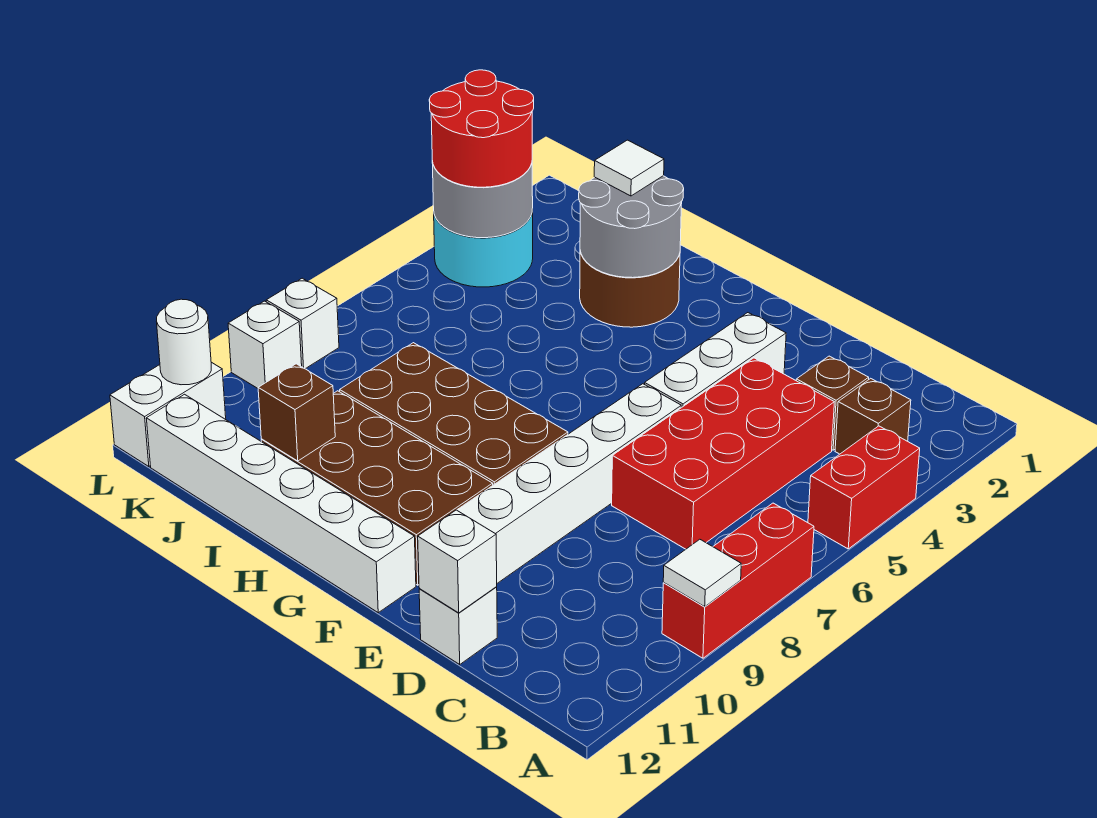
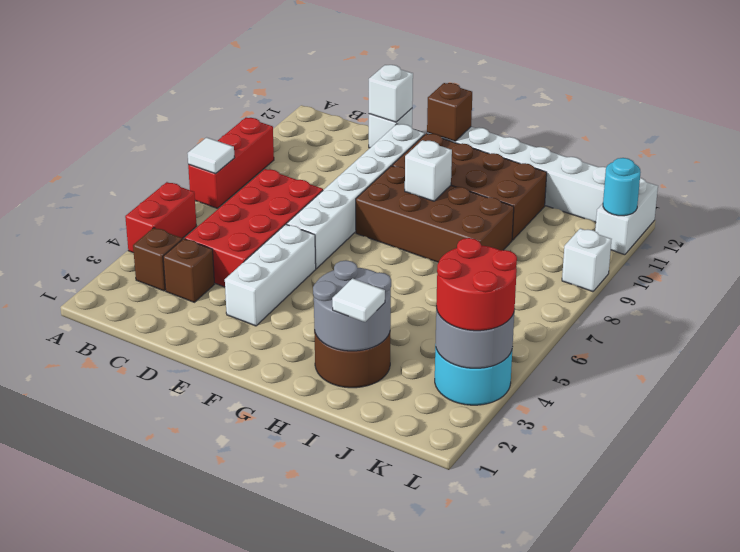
white tile A9 level 2 -> white tile A7 level 2
brown brick I11 level 2 -> brown brick F12 level 2
white brick L8 level 1 -> white brick G9 level 2
white round brick L11 level 2 -> cyan round brick L11 level 2

